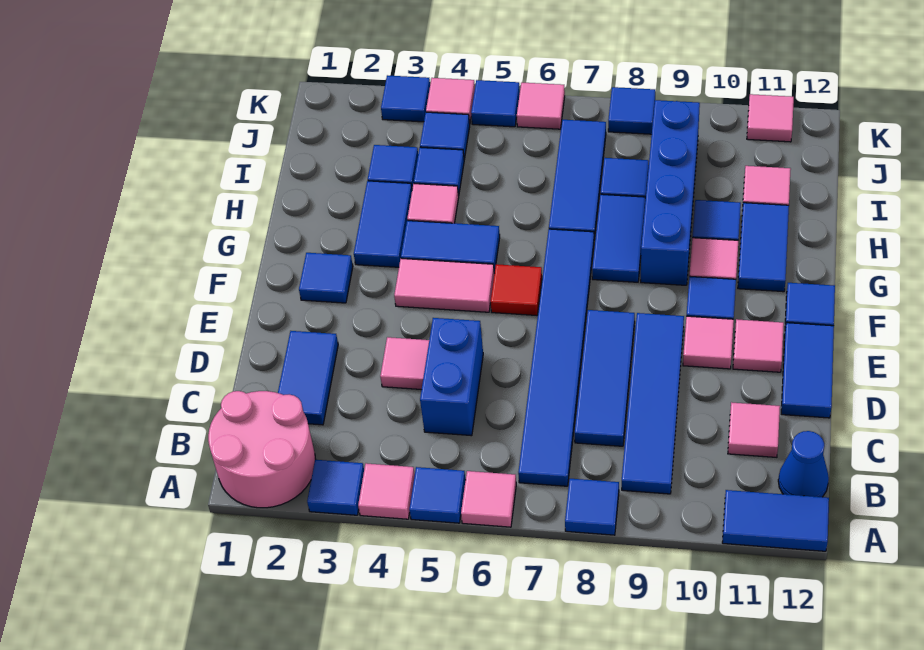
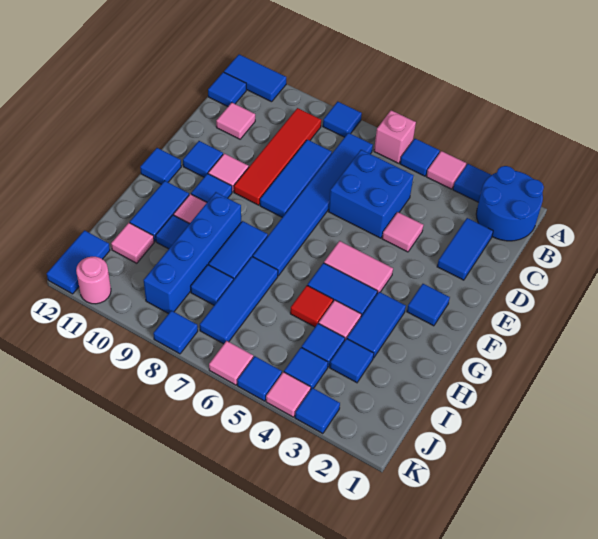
pink round brick A1:B2 level 1 -> blue round brick A1:B2 level 1
pink tile A6 level 1 -> pink brick A6 level 1
blue tile B9:E9 level 1 -> red tile B9:E9 level 1
blue cone B12 level 1 -> blue tile B12 level 1
blue brick C5:D5 level 1 -> blue brick C5:D6 level 1
blue tile D12:E12 level 1 -> blue tile J12:K12 level 1
pink tile E11 level 1 -> blue tile E11 level 1
red tile F6 level 1 -> red tile H5 level 1
pink tile K11 level 1 -> pink round brick K11 level 1

